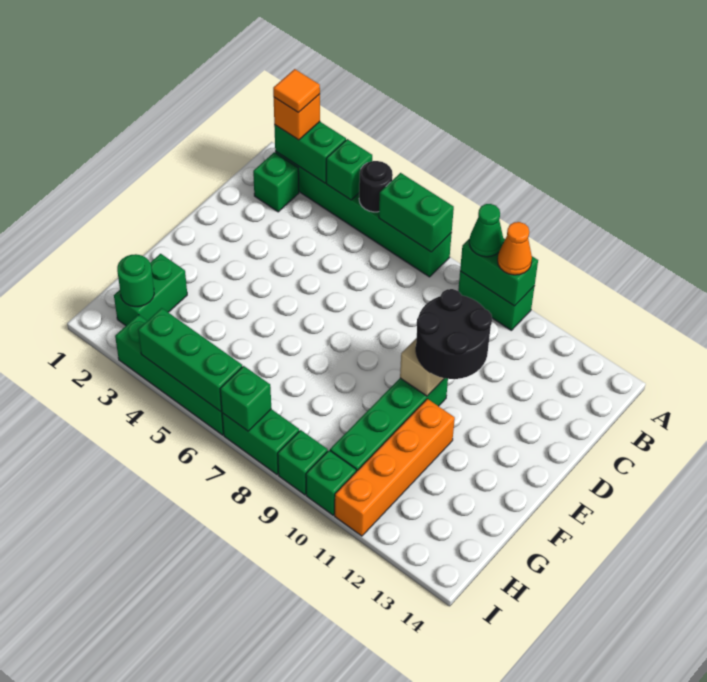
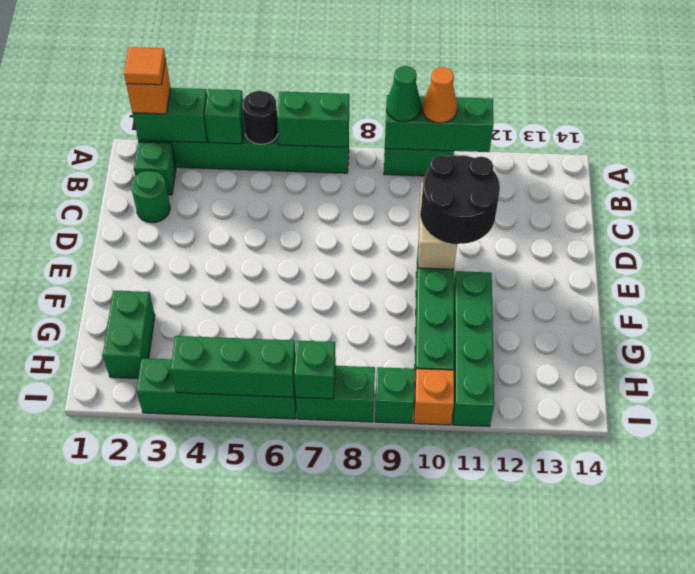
green brick A9:A10 level 2 -> green brick A9:A11 level 2
orange brick F11:I11 level 1 -> green brick F11:I11 level 1
green round brick H2 level 2 -> green round brick C2 level 1
green brick I10 level 1 -> orange brick I10 level 1

